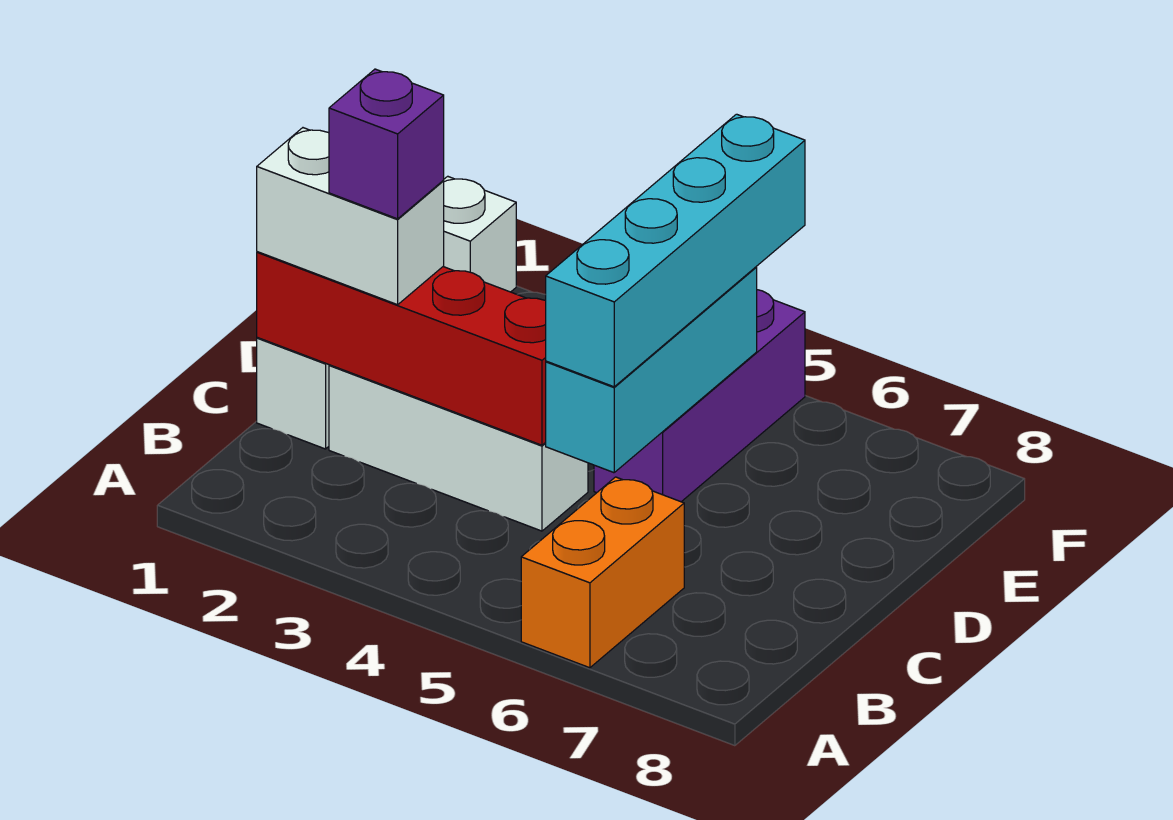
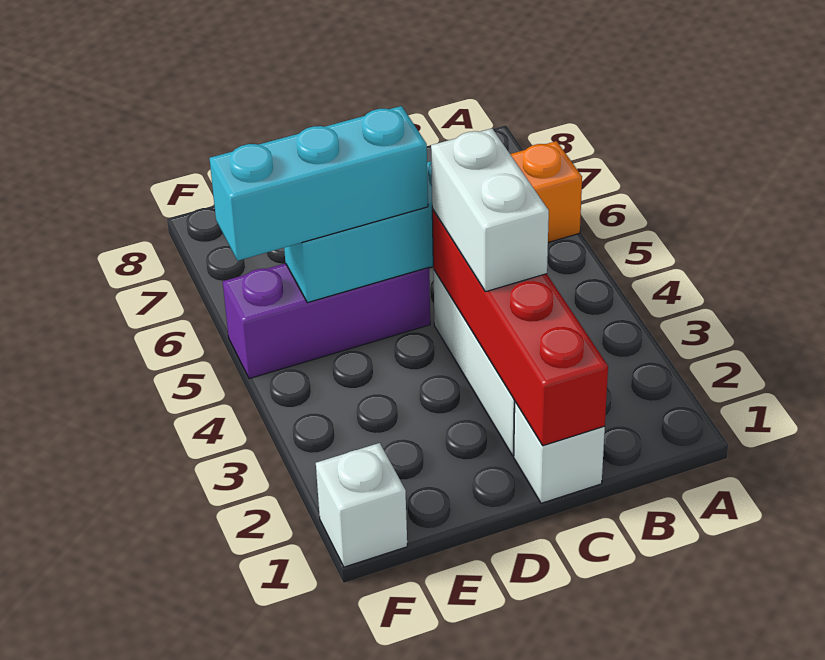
white brick C1:C2 level 3 -> white brick C3:C4 level 3
purple brick C2 level 4 -> none
cyan brick C5:F5 level 3 -> cyan brick D5:F5 level 3

